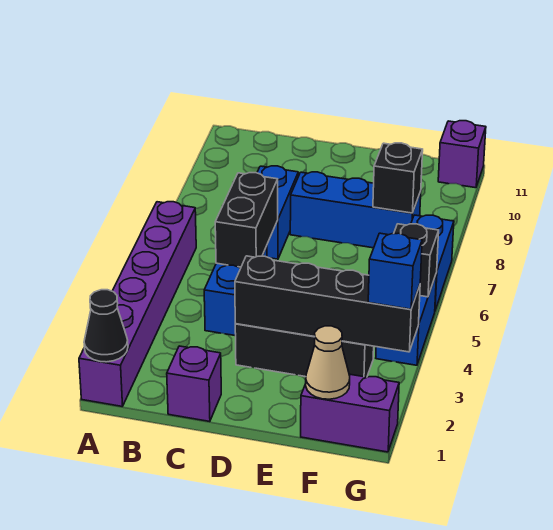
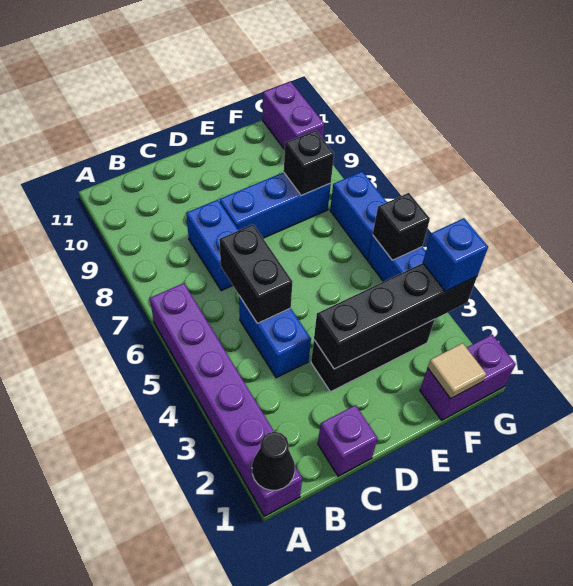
tan cone F1 level 2 -> tan tile F1 level 2
purple brick G11 level 1 -> purple brick G10:G11 level 1

